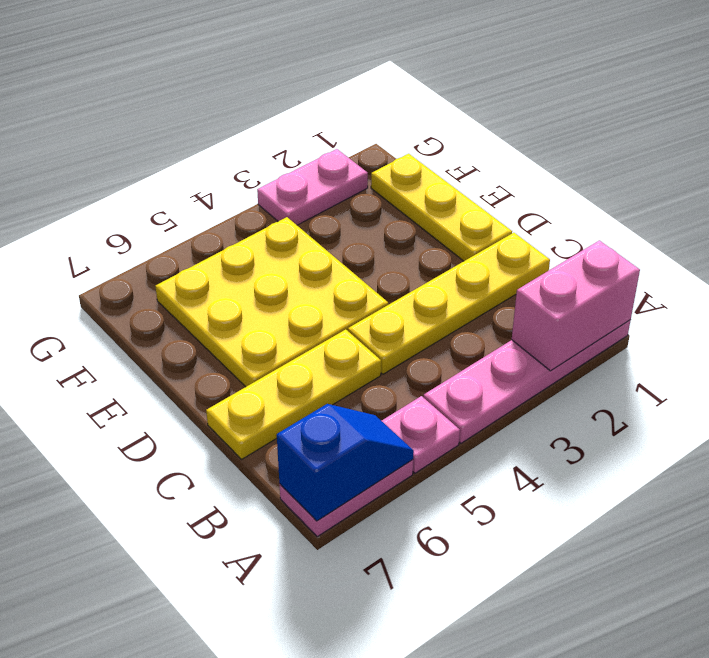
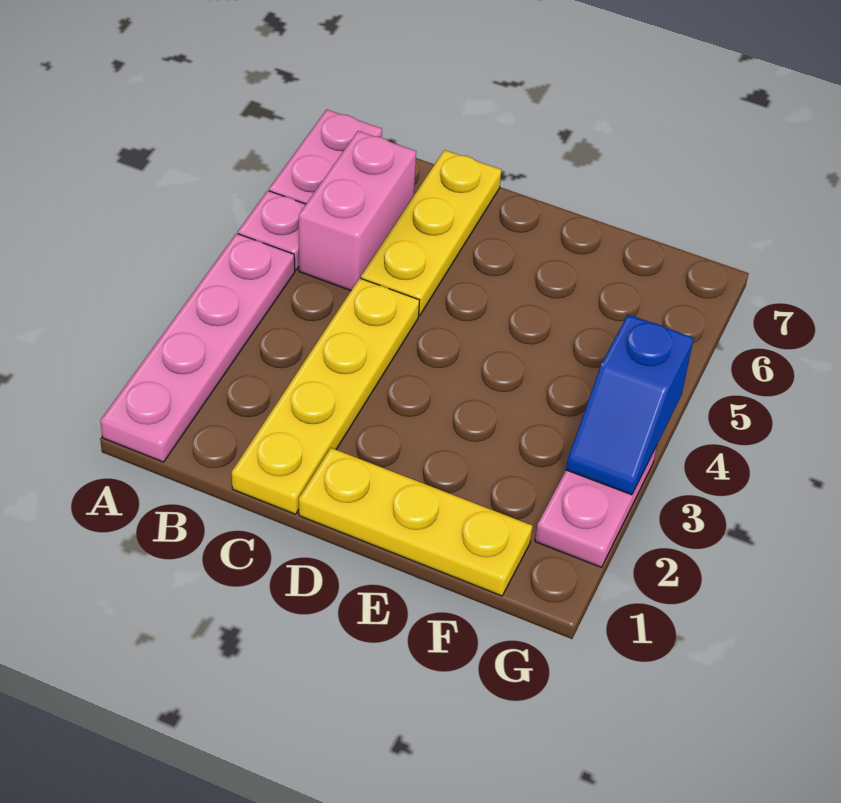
pink brick A1:A2 level 2 -> pink brick B5:B6 level 1
blue slope A6:A7 level 2 top 7 -> blue slope G3:G4 level 2 top 4
yellow plate D4:F6 level 1 -> none

